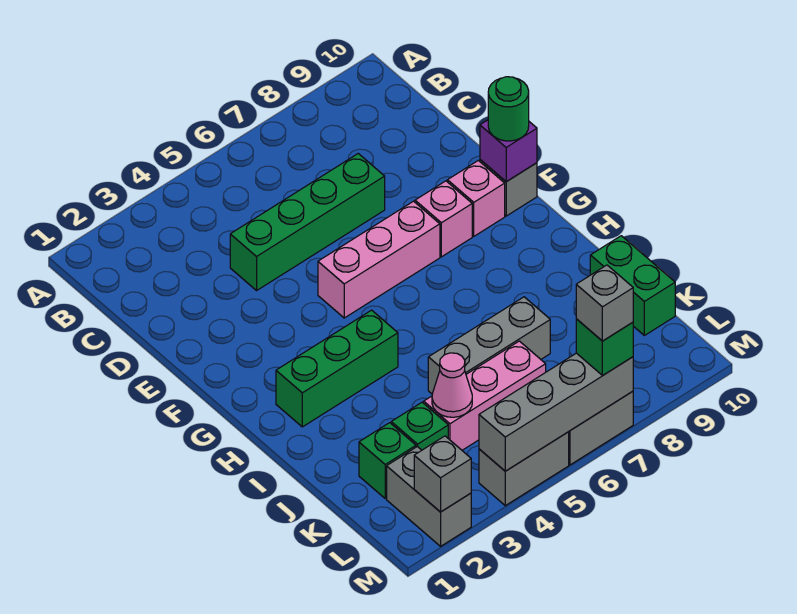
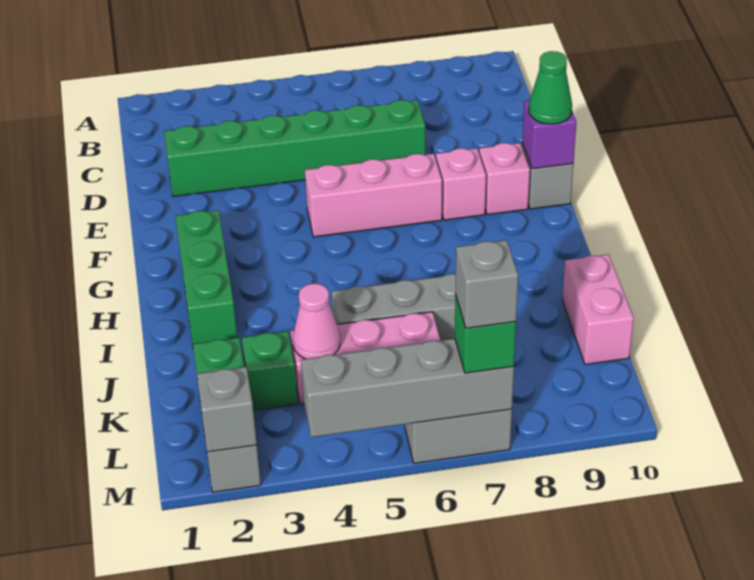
green brick D4:D7 level 1 -> green brick D2:D7 level 1
green round brick F10 level 3 -> green cone F10 level 3
green brick H2:H4 level 1 -> green brick G2:I2 level 1
green brick J10:K10 level 1 -> pink brick J10:K10 level 1
grey brick M4:M5 level 1 -> none

